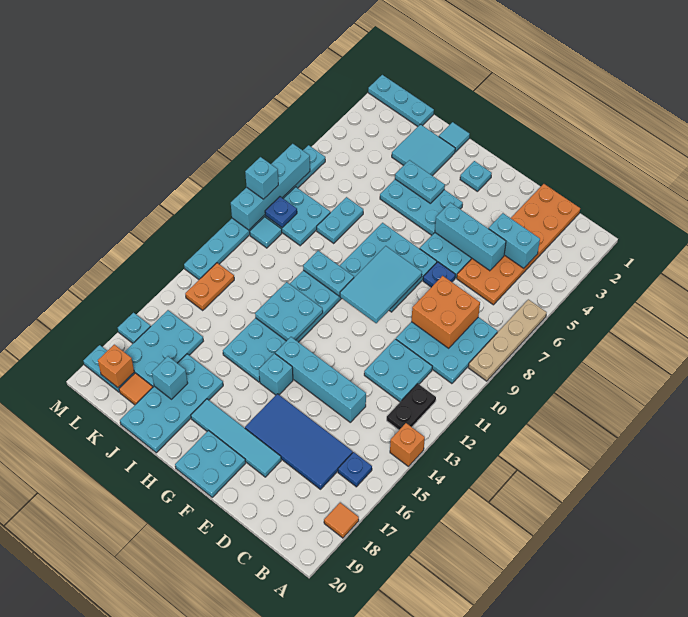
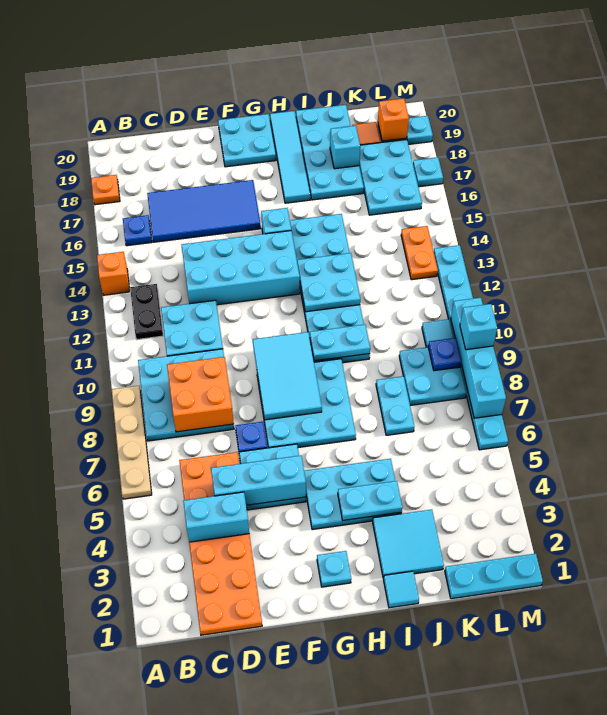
orange tile A18 level 1 -> orange plate A18 level 1
cyan brick D14:G14 level 1 -> cyan brick D13:G14 level 1
cyan tile E18:H18 level 1 -> cyan tile H17:H20 level 1

